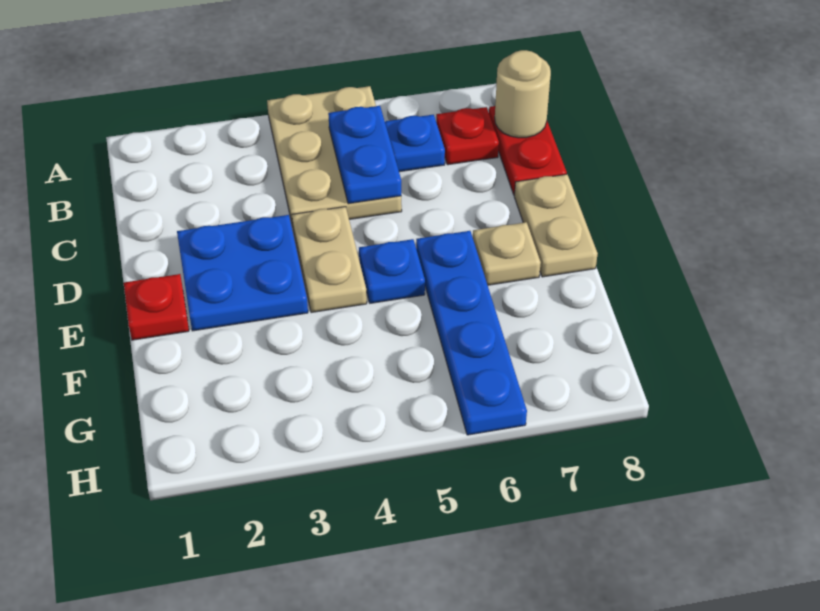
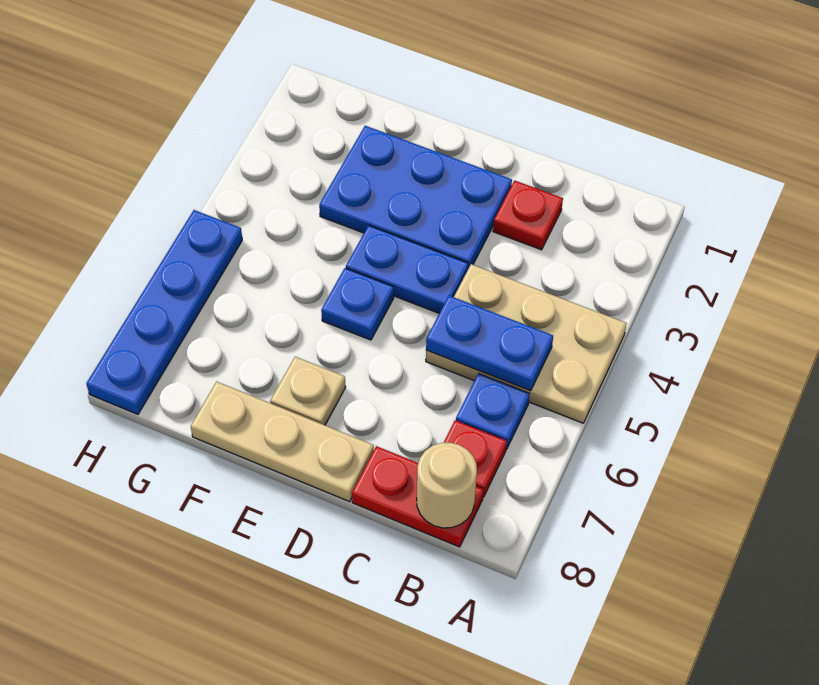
blue plate D2:E3 level 1 -> blue plate D2:F3 level 1
tan plate D4:E4 level 1 -> blue plate D4:E4 level 1
tan plate D8:E8 level 1 -> tan plate D8:F8 level 1
red plate E1 level 1 -> red plate C2 level 1
blue plate E6:H6 level 1 -> blue plate H5:H8 level 1

